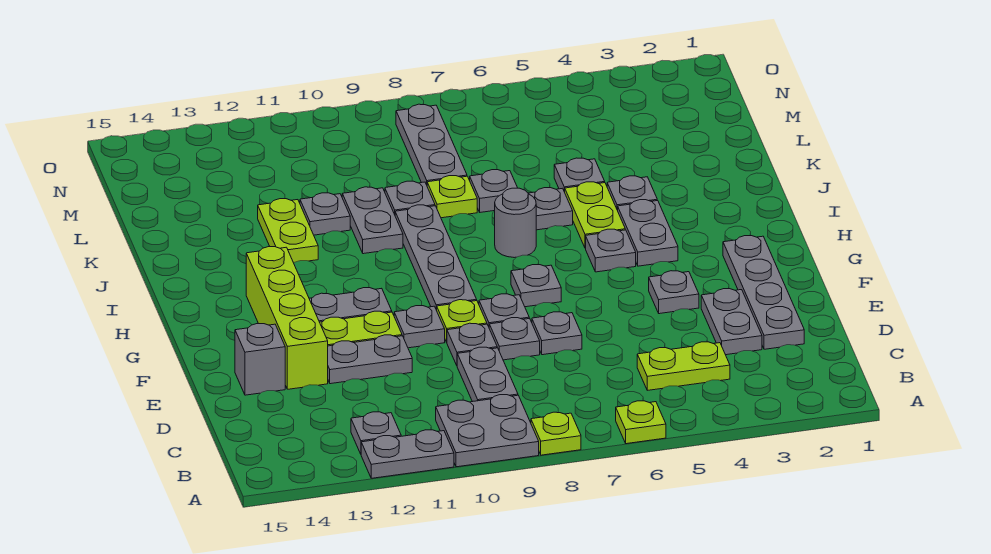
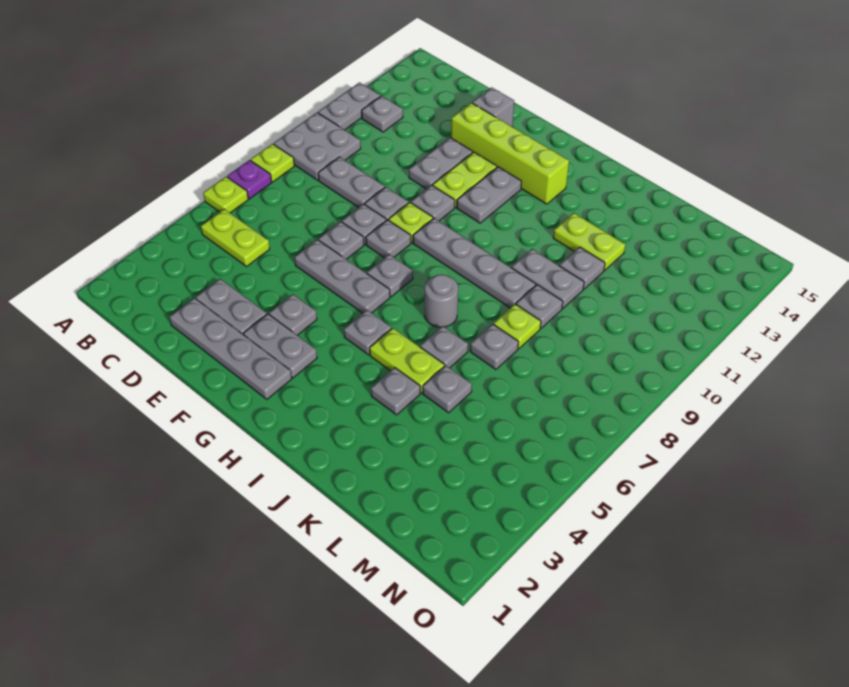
none -> purple plate A7 level 1
lime plate C4:C5 level 1 -> lime plate B5:C5 level 1
grey plate H4:I4 level 1 -> grey plate F3:G3 level 1
grey plate L8:N8 level 1 -> grey plate E6:G6 level 1

